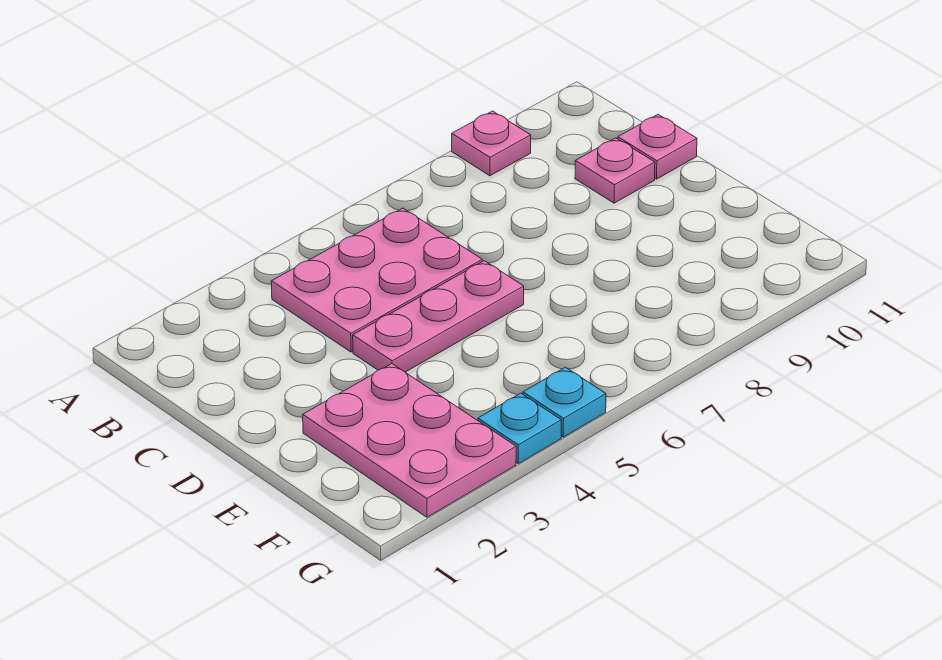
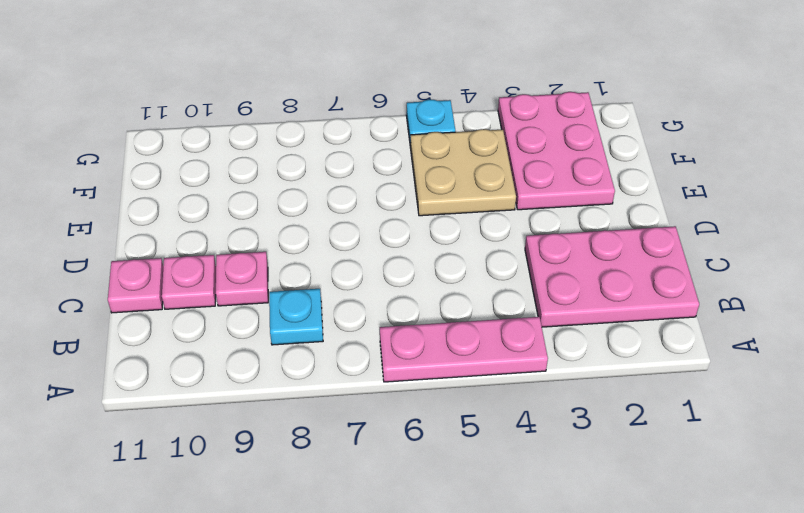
pink plate A9 level 1 -> pink plate C9 level 1
pink plate B4:C6 level 1 -> pink plate B1:C3 level 1
pink plate D4:D6 level 1 -> pink plate A4:A6 level 1
none -> tan plate E4:F5 level 1
cyan plate G4 level 1 -> cyan plate B8 level 1

